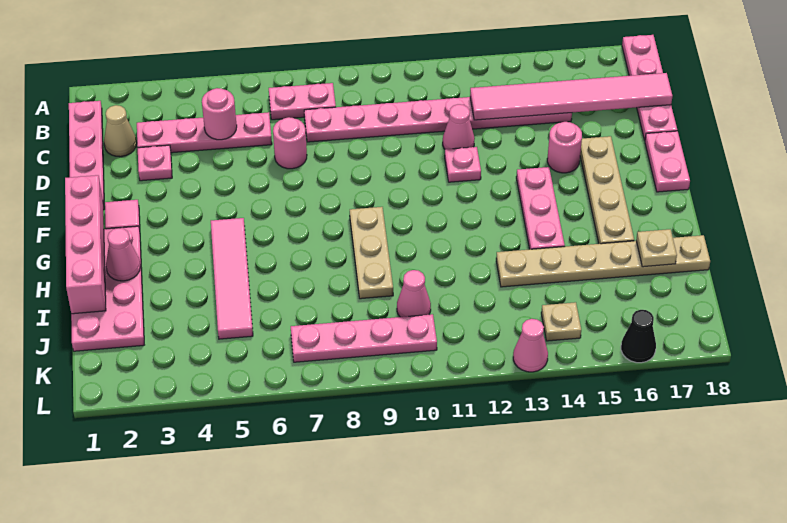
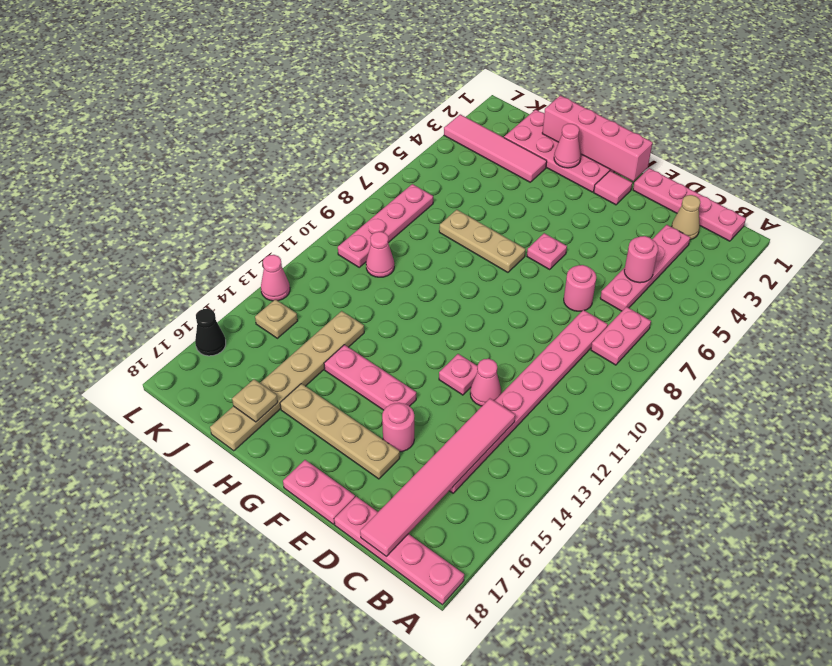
pink plate D3 level 1 -> pink plate F6 level 1
pink tile G5:J5 level 1 -> pink tile I3:L3 level 1
tan plate G9:I9 level 1 -> tan plate G7:I7 level 1

